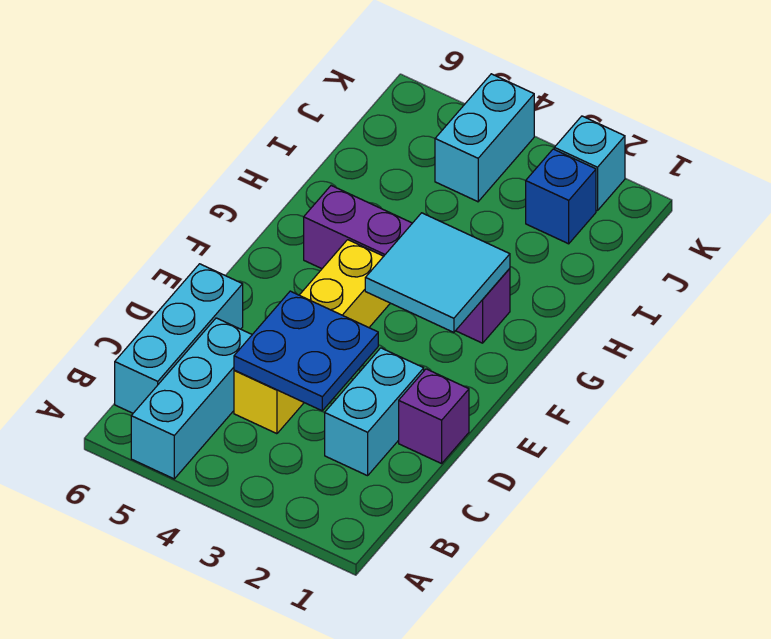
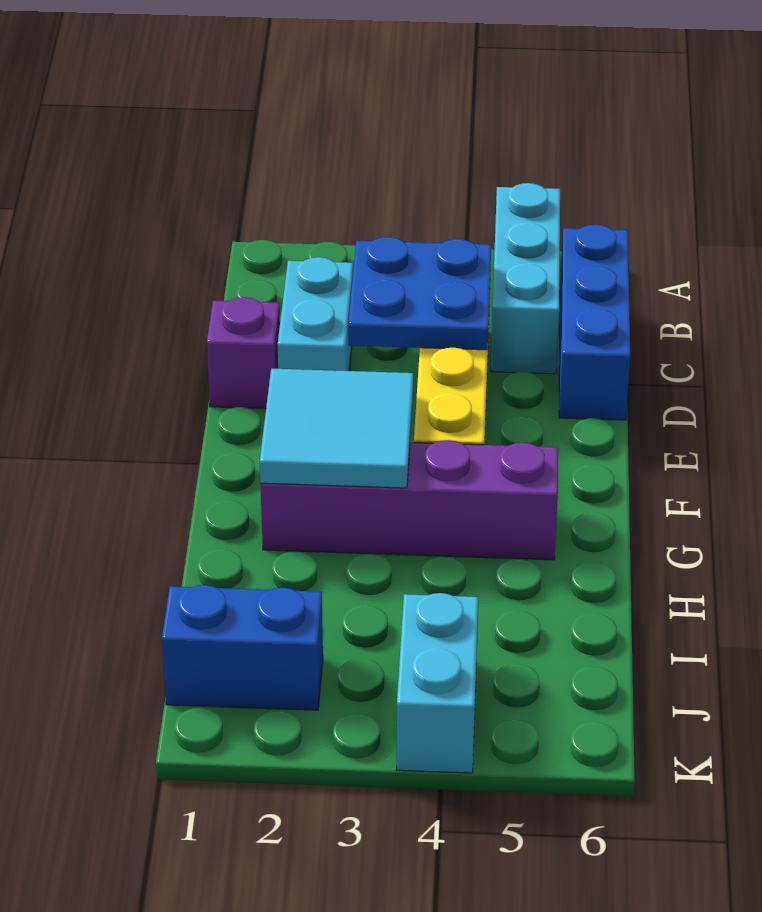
cyan brick B6:D6 level 1 -> blue brick B6:D6 level 1
blue brick J2 level 1 -> blue brick J1:J2 level 1
cyan brick K2 level 1 -> none

